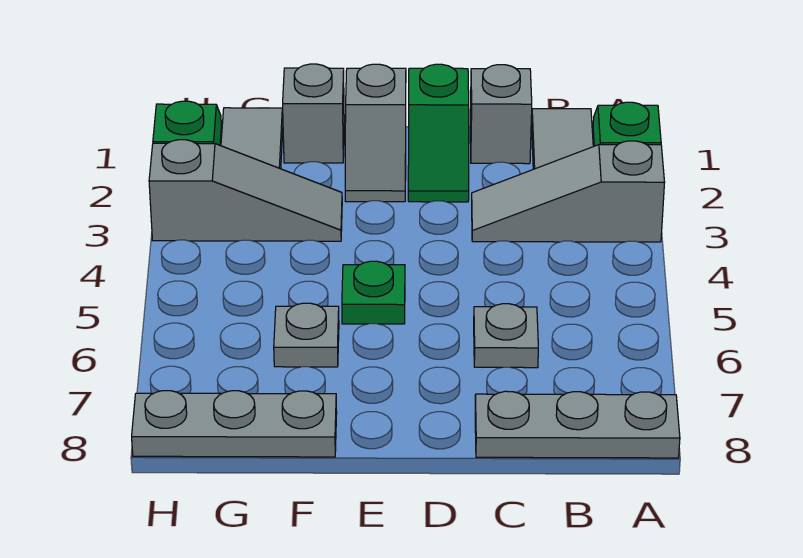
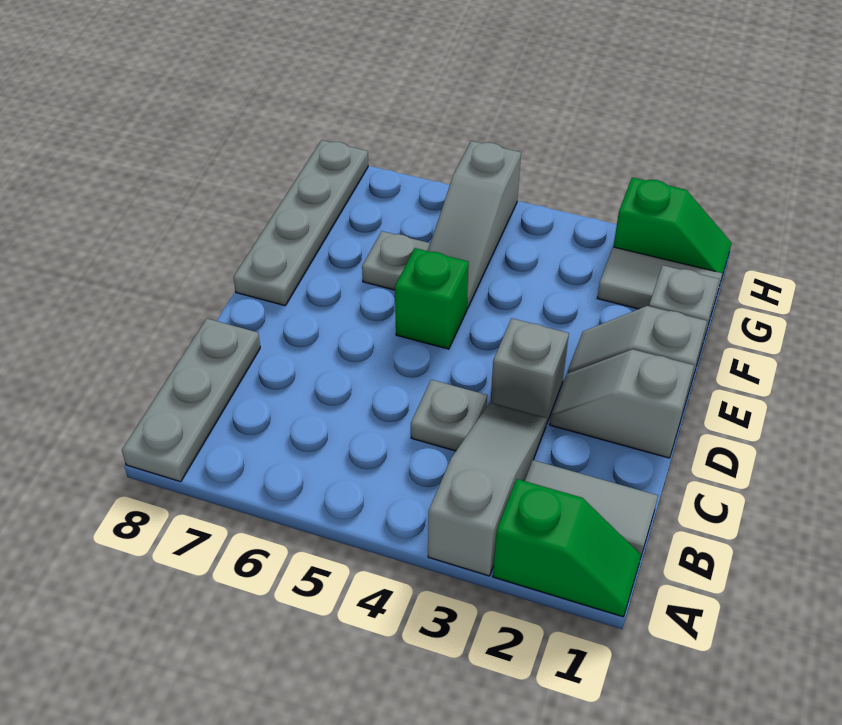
grey brick C1 level 1 -> grey brick D3 level 1
grey plate C6 level 1 -> grey plate C4 level 1
green slope D1:D2 level 1 top 1 -> grey slope D1:D2 level 1 top 1
green plate E5 level 1 -> green brick E5 level 1
grey slope F3:H3 level 1 top H -> grey slope F5:H5 level 1 top H
grey plate F8:H8 level 1 -> grey plate E8:H8 level 1

